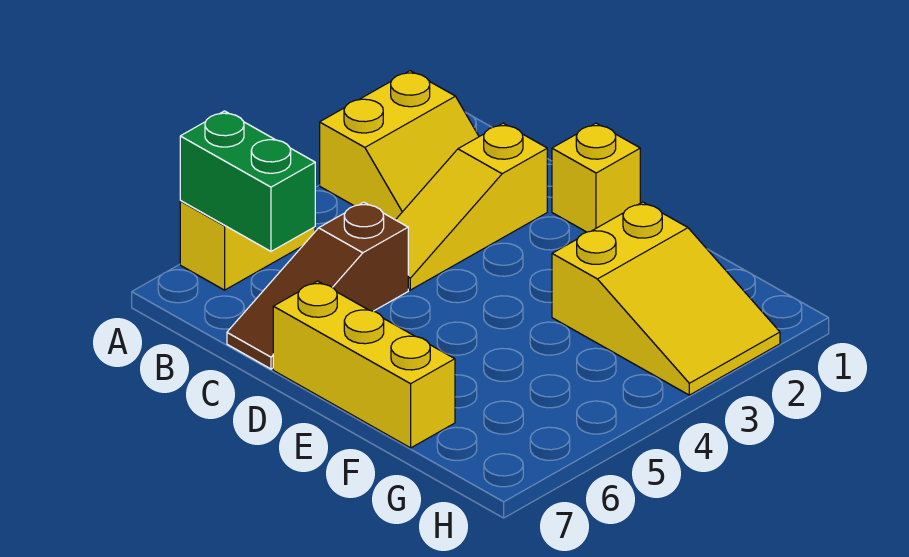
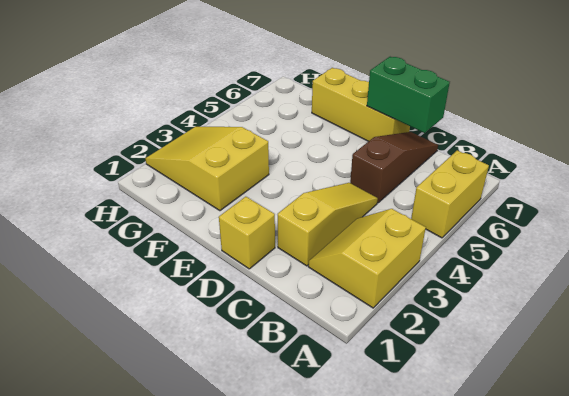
green brick A6:B6 level 2 -> green brick C7:D7 level 2

